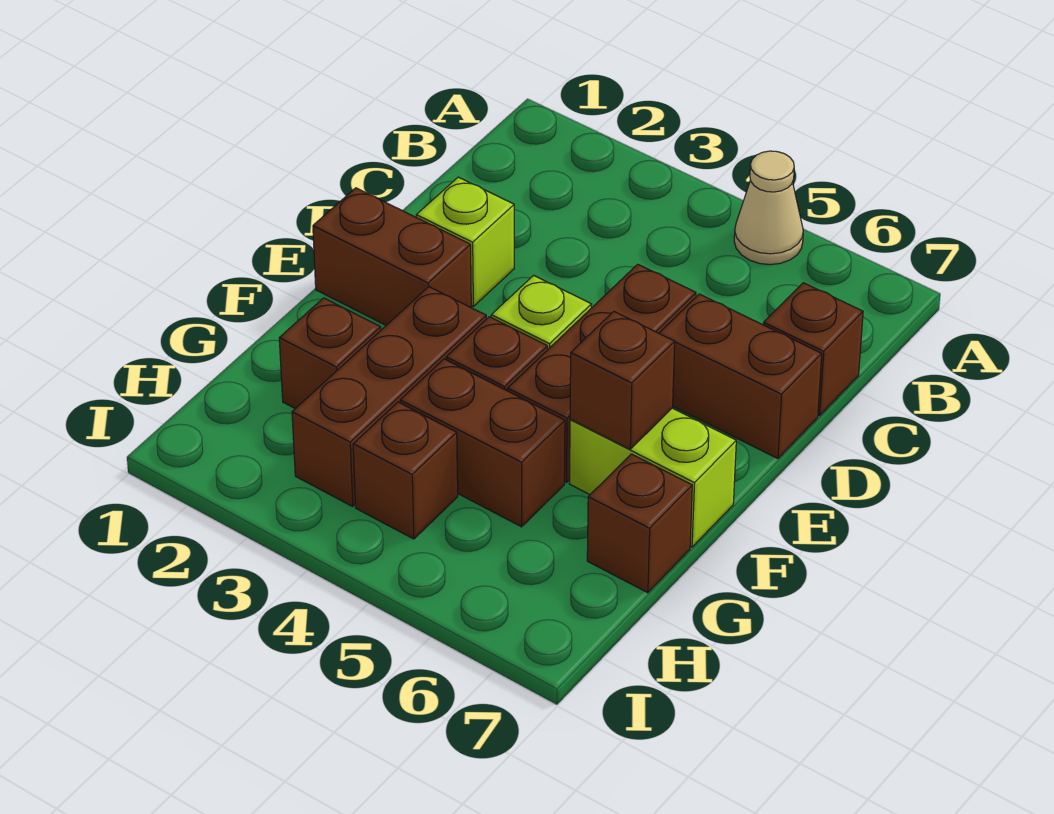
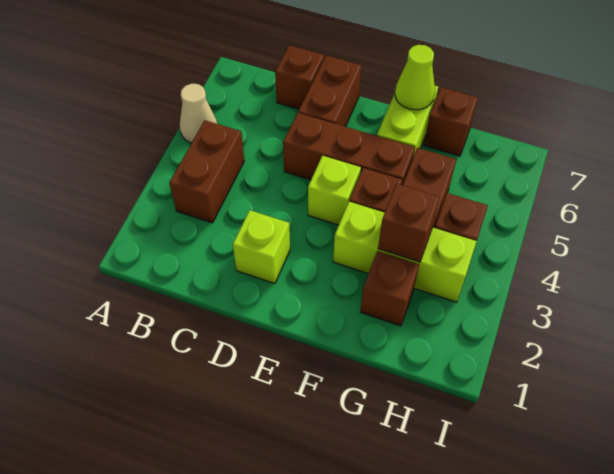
brown brick E1:E2 level 1 -> brown brick B3:B4 level 1
brown brick F3:H3 level 1 -> lime brick F3:H3 level 1
brown brick F6 level 2 -> brown brick G3 level 2
none -> lime cone F7 level 2

